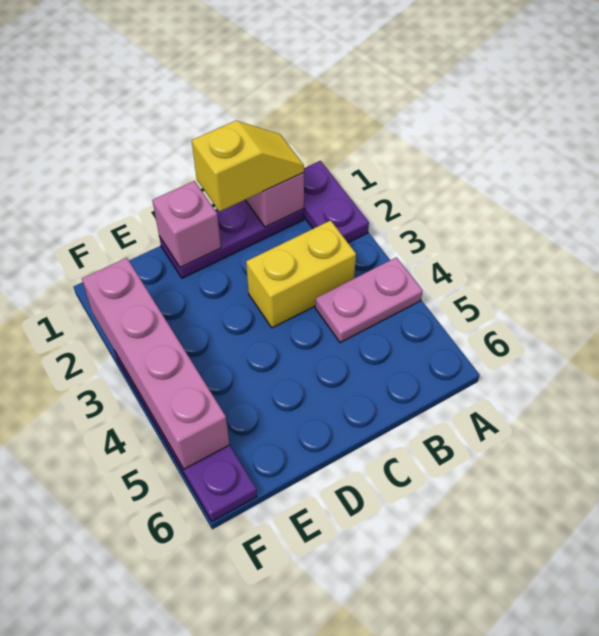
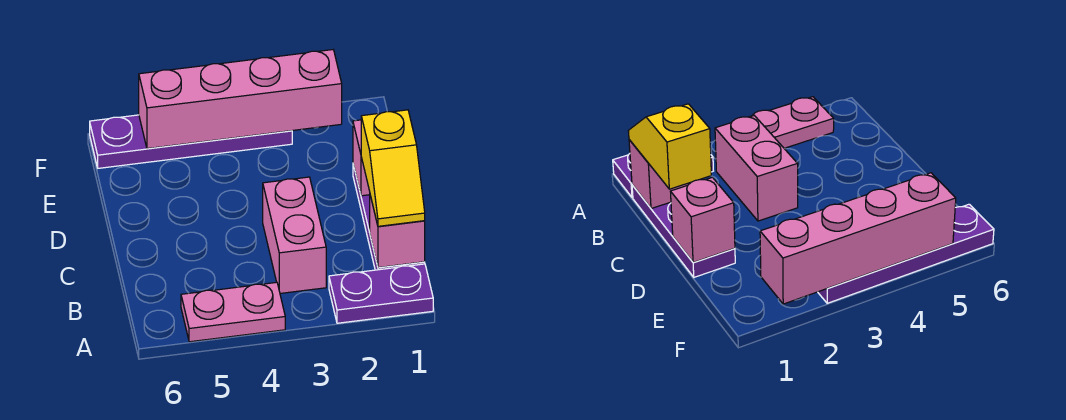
pink plate A4:B4 level 1 -> pink plate A4:A5 level 1
yellow brick B3:C3 level 1 -> pink brick B3:C3 level 1

